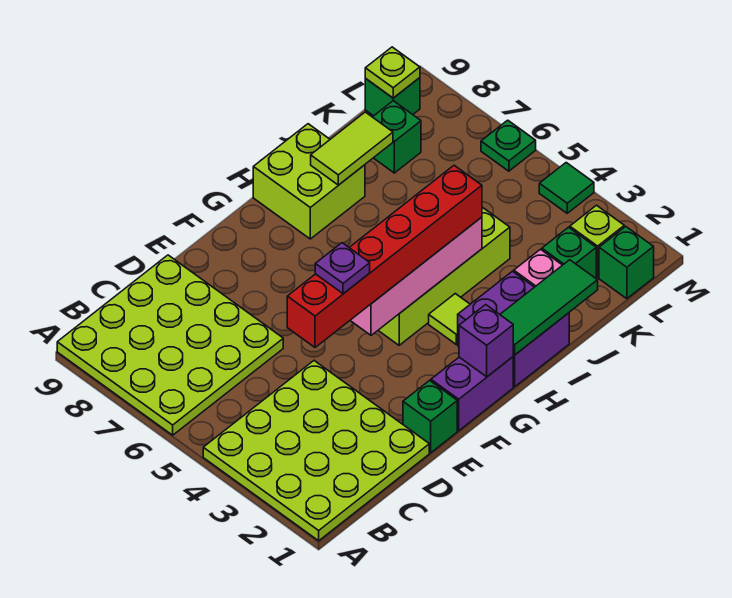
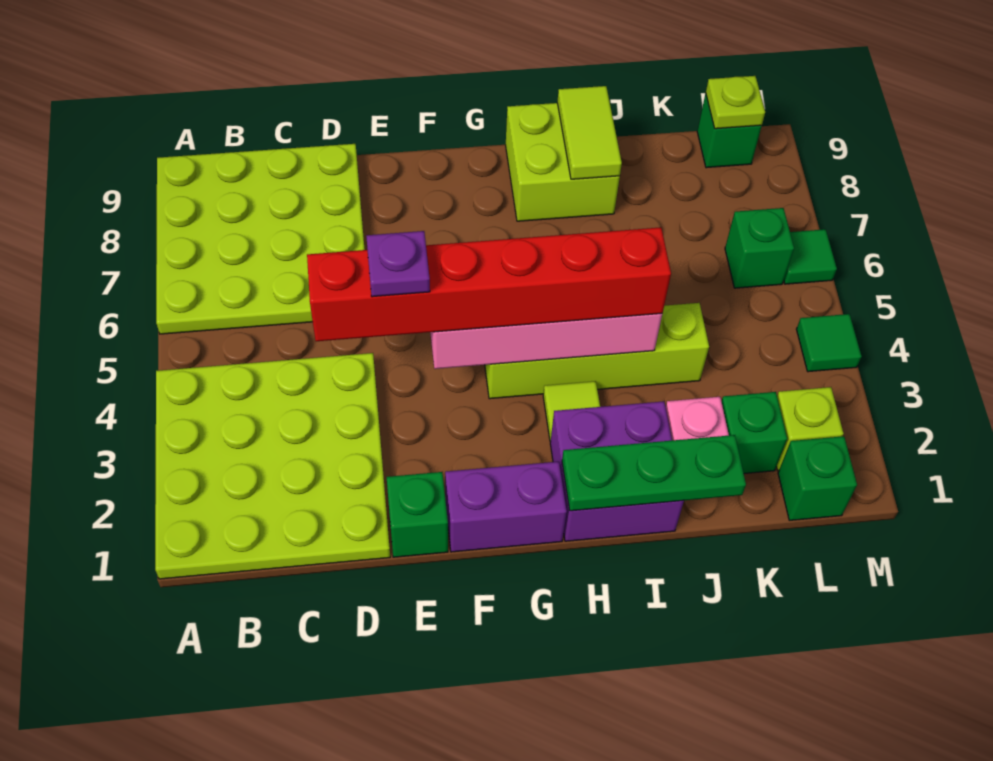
purple brick G1 level 2 -> none
green tile H1:J1 level 2 -> green plate H1:J1 level 2
lime tile I8:J8 level 2 -> lime tile I8:I9 level 2
green brick K8 level 1 -> green brick L6 level 1
green plate M6 level 1 -> green tile M6 level 1

